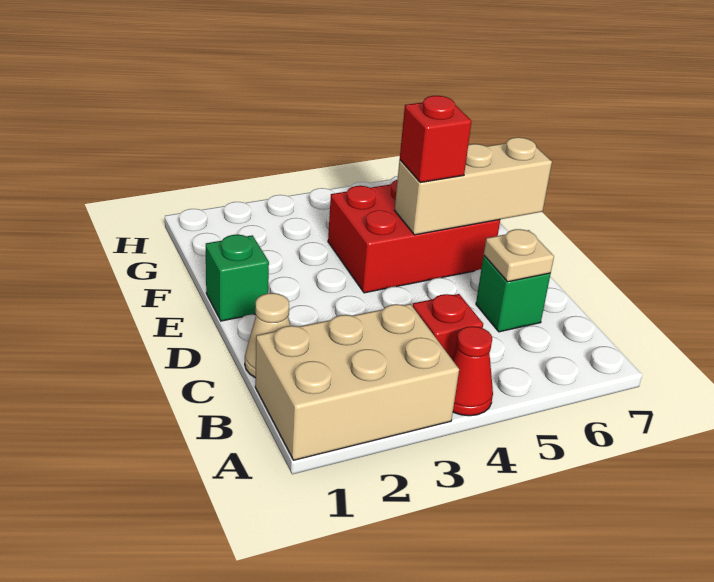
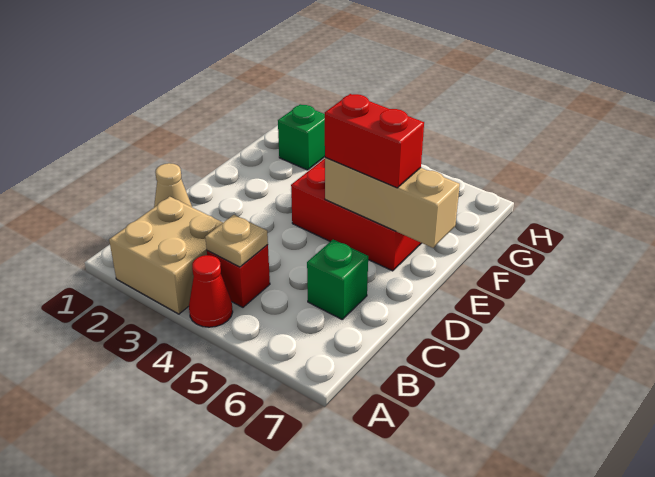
tan brick A1:B3 level 1 -> tan brick A2:B3 level 1
tan plate C6 level 2 -> tan plate B4 level 2
green brick E1 level 1 -> green brick G2 level 1
red brick E5 level 3 -> red brick E5:E6 level 3

